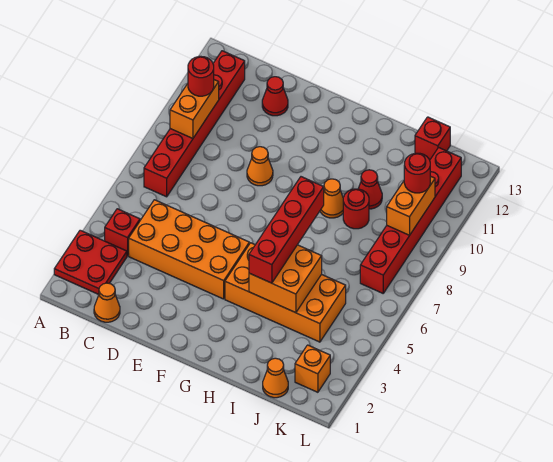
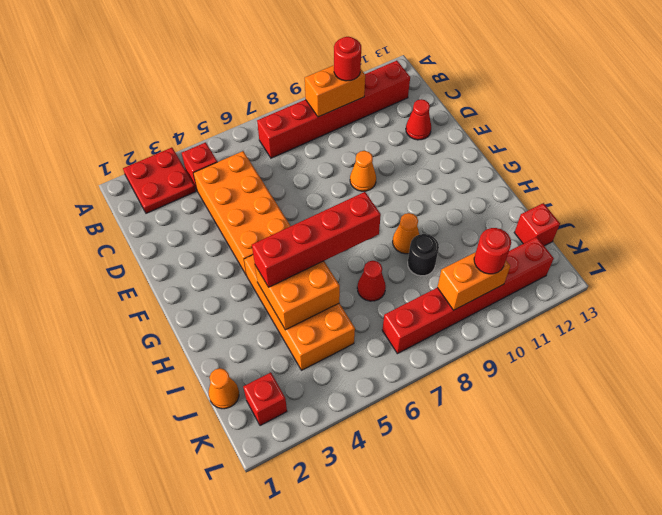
orange cone C1 level 1 -> none
red round brick I9 level 1 -> black round brick I9 level 1
red cone I10 level 1 -> red cone I7 level 1
orange brick K2 level 1 -> red brick K2 level 1

